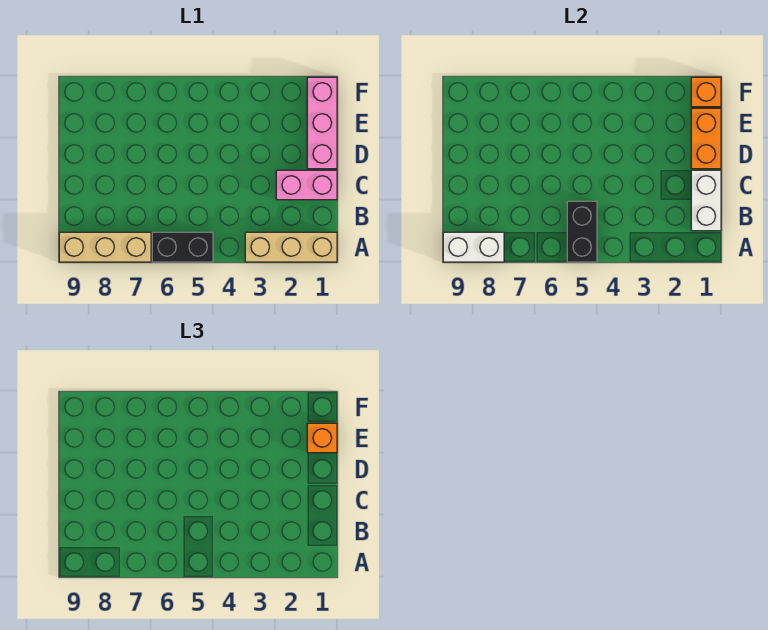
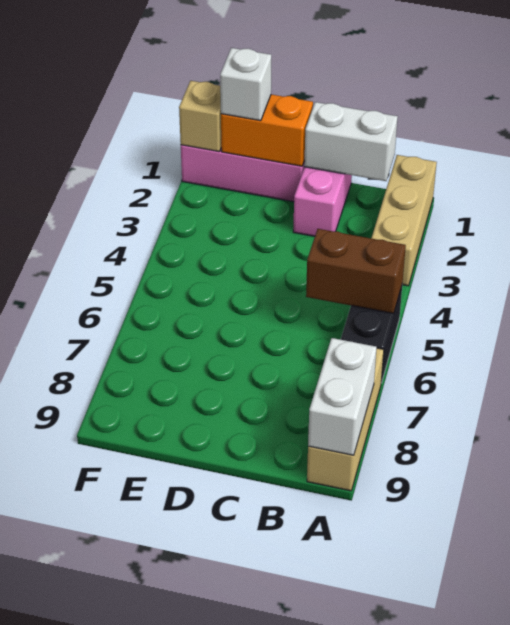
black brick A5:B5 level 2 -> brown brick A5:B5 level 2
orange brick E1 level 3 -> white brick E1 level 3
orange brick F1 level 2 -> tan brick F1 level 2

